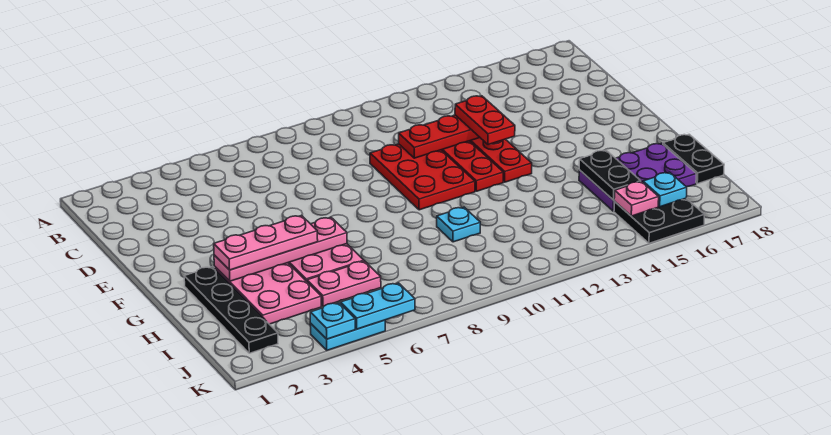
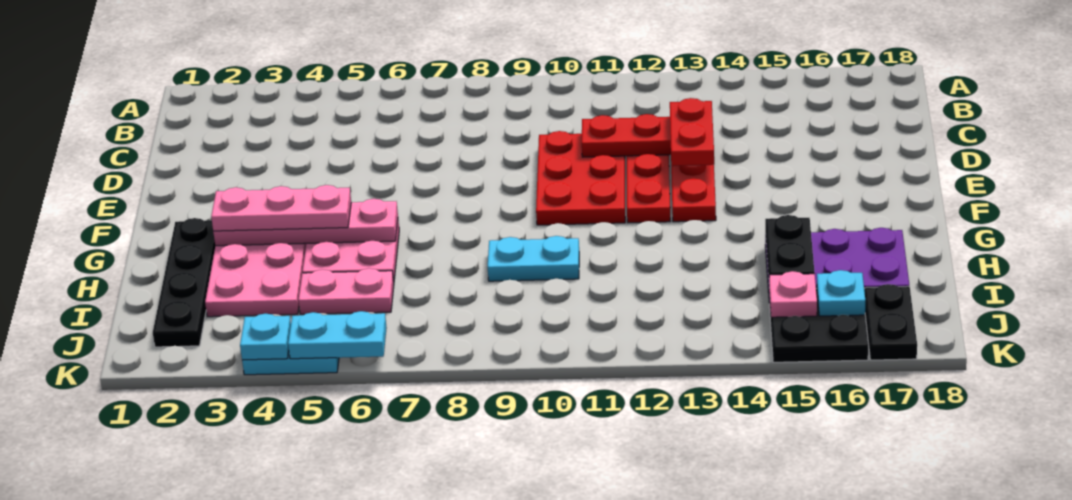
cyan plate H10 level 1 -> cyan plate H9:H10 level 1
black plate H18:I18 level 1 -> black plate J17:K17 level 1

